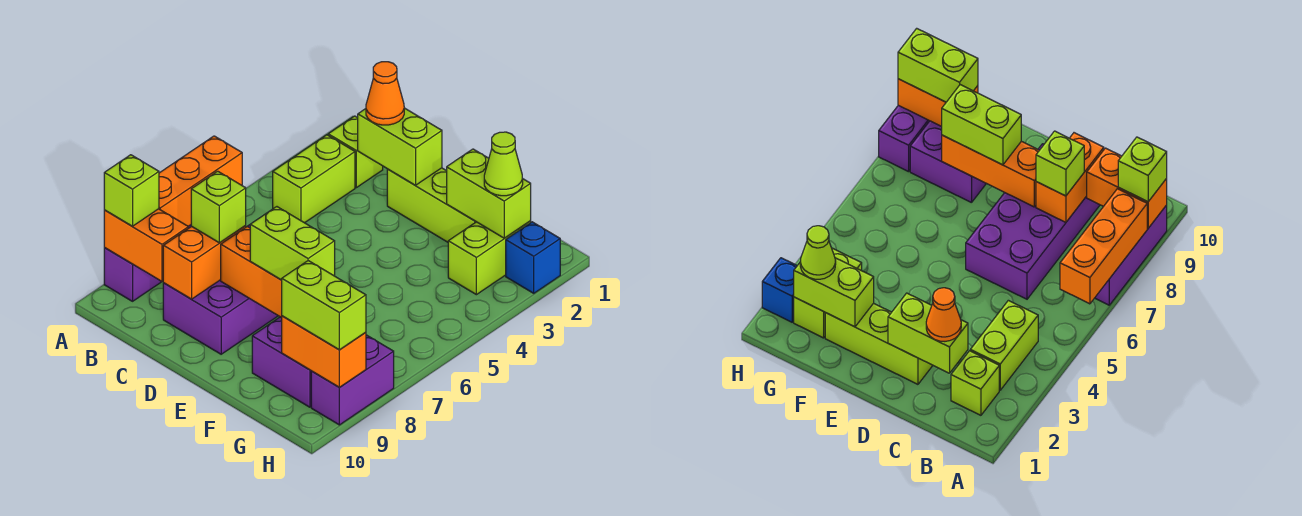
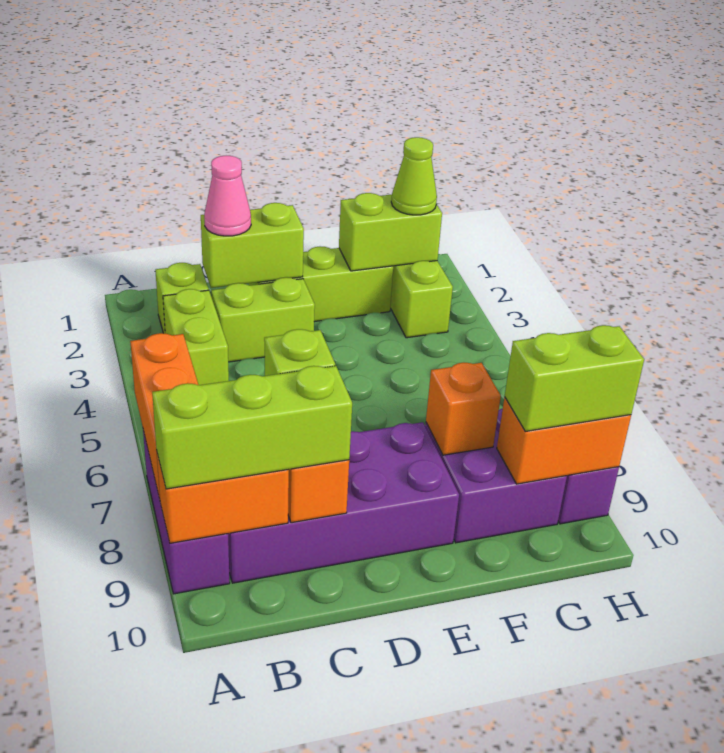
lime brick A9 level 3 -> lime brick A9:C9 level 3
orange cone C2 level 3 -> pink cone C2 level 3
purple brick C6:D9 level 1 -> purple brick B8:E9 level 1
orange brick D8:F8 level 2 -> orange brick F8 level 2
lime brick E8:F8 level 3 -> lime brick C3:D3 level 1
blue brick H2 level 1 -> none

